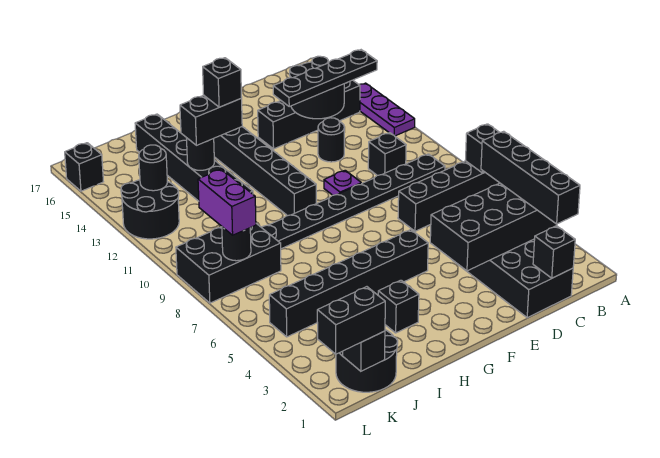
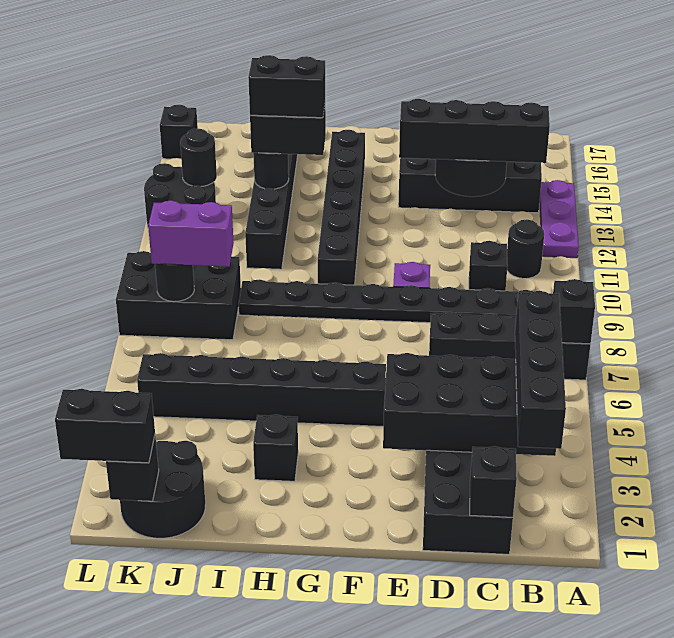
black plate B13:E13 level 3 -> black brick B13:E13 level 3
black round brick D12 level 1 -> black round brick B11 level 1
black brick H13 level 4 -> black brick H13:I13 level 4
purple brick K8:K9 level 3 -> purple brick J8:K8 level 3

